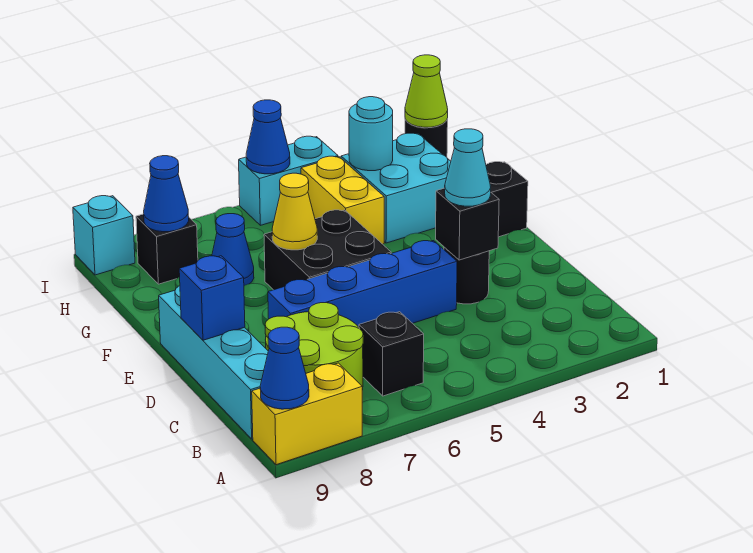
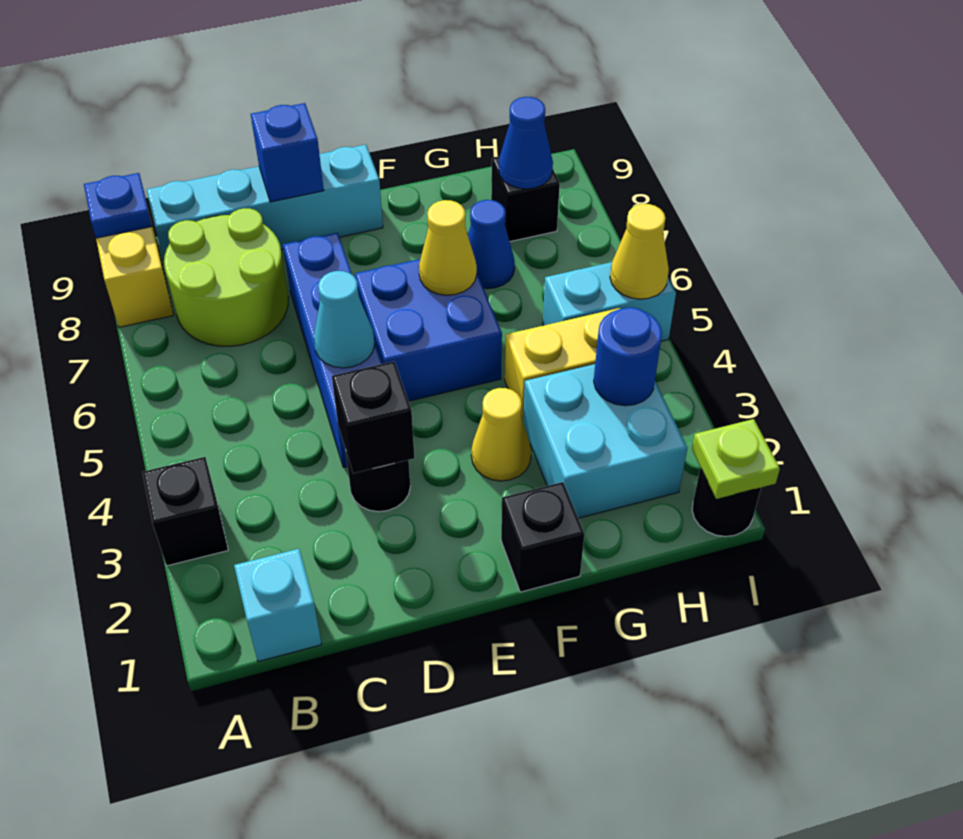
blue cone A9 level 2 -> blue plate A9 level 2
black brick B6 level 1 -> black brick A3 level 1
cyan cone D3 level 3 -> cyan cone D5 level 2
black brick E5:F6 level 1 -> blue brick E5:F6 level 1
none -> yellow cone F3 level 1
cyan round brick H3 level 2 -> blue round brick H3 level 2
lime cone I1 level 2 -> lime plate I1 level 2
cyan brick I4:I5 level 1 -> cyan brick H5:I5 level 1
blue cone I5 level 2 -> yellow cone I5 level 2
cyan brick I9 level 1 -> cyan brick B1 level 1

